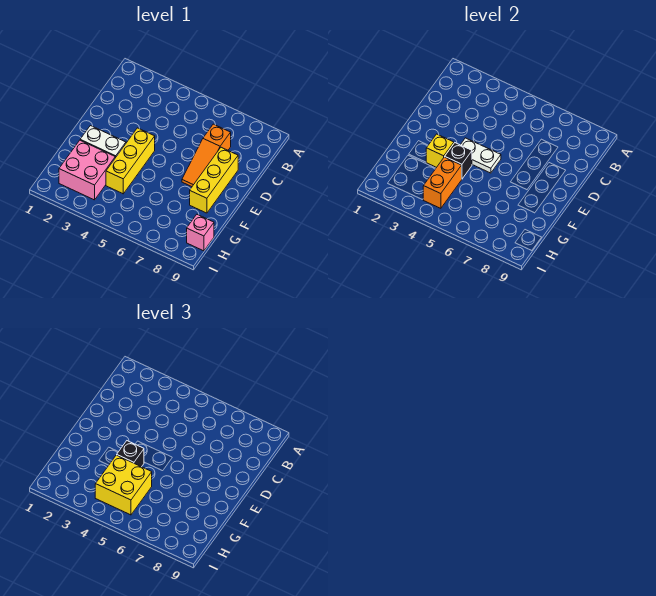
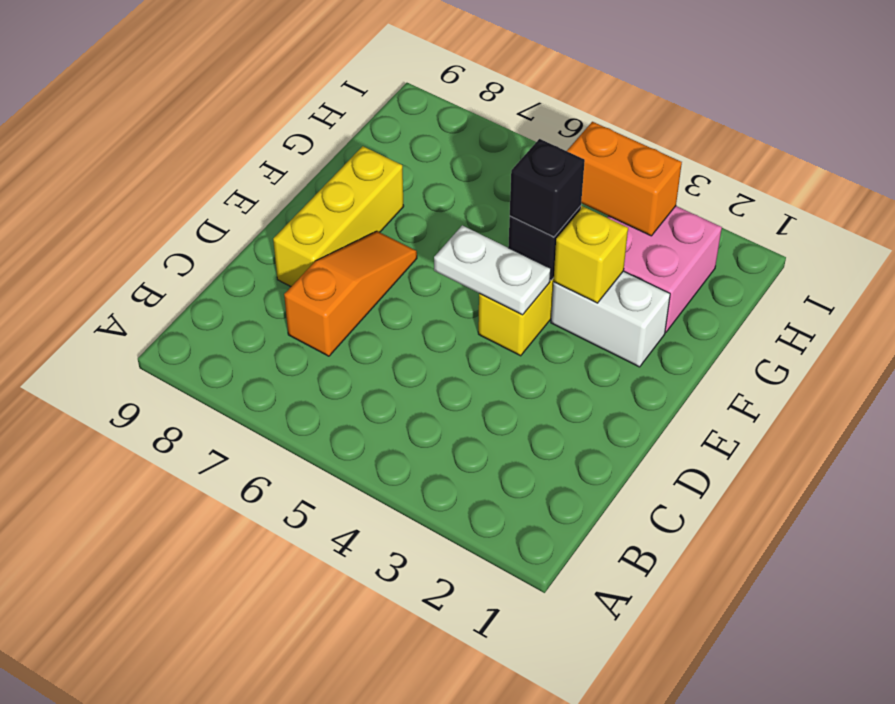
orange brick G4:H4 level 2 -> orange brick H3:H4 level 2
yellow brick G4:H5 level 3 -> none
pink brick H9 level 1 -> none

